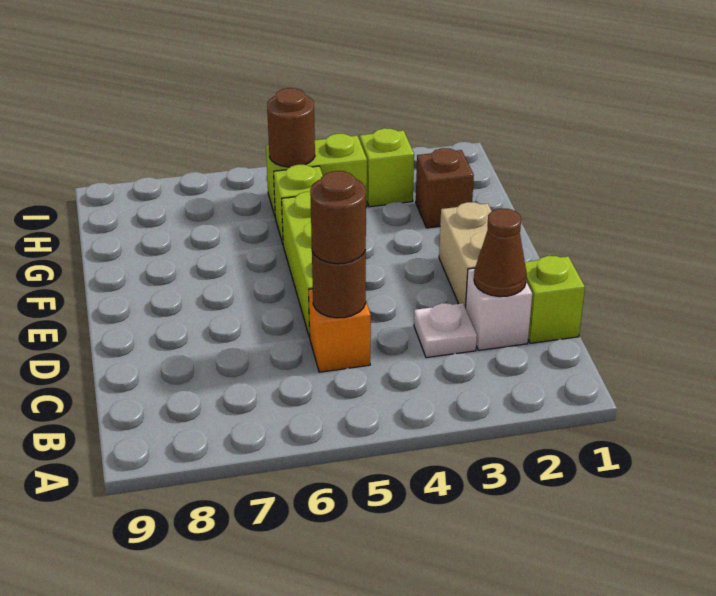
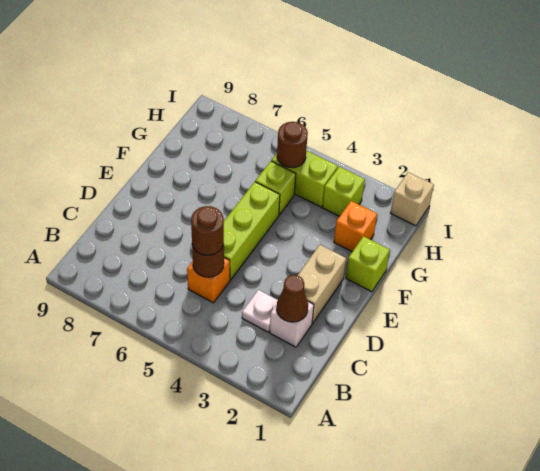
lime brick C1 level 1 -> lime brick F1 level 1
brown brick G2 level 1 -> orange brick G2 level 1
none -> tan brick I1 level 1

